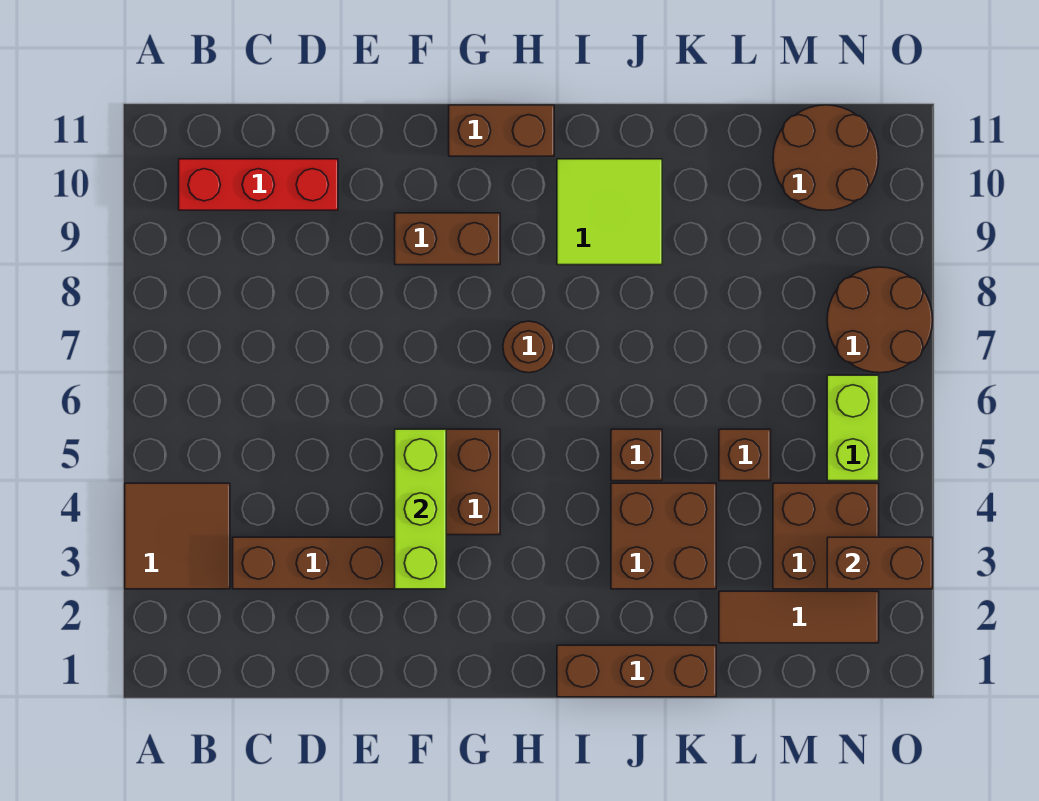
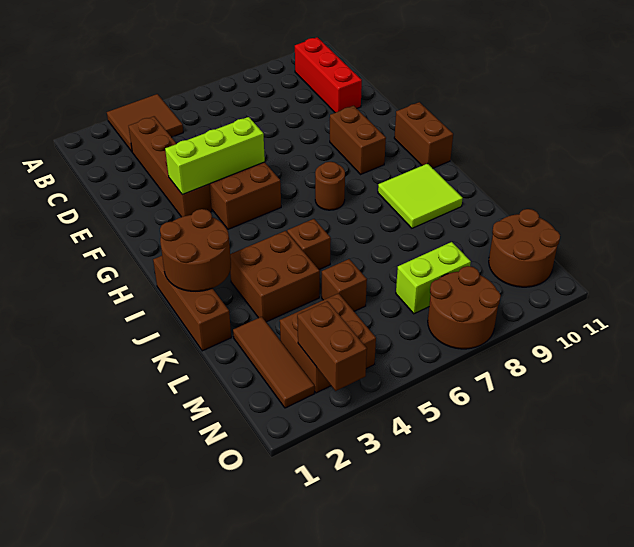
none -> brown round brick I1:J2 level 2
lime brick N5:N6 level 1 -> lime brick M7:M8 level 1

